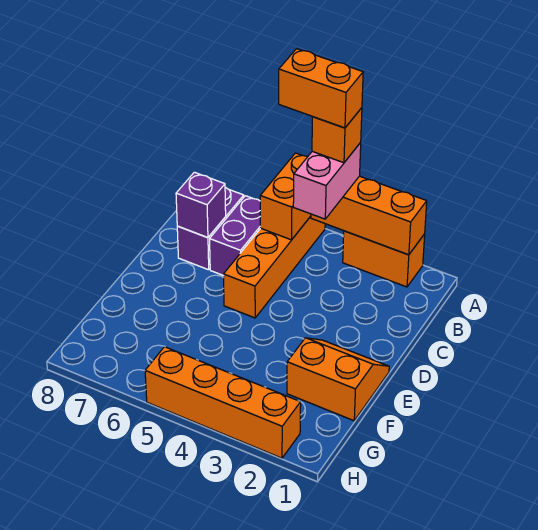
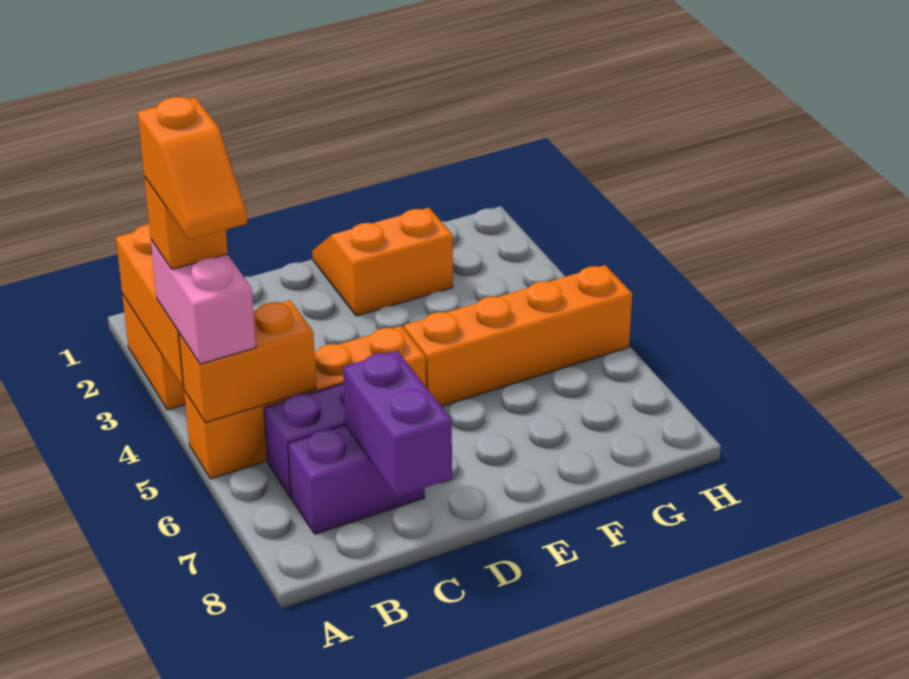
pink brick A4:B4 level 3 -> pink brick A4:A5 level 3
orange brick A4:A5 level 5 -> orange slope A4:A5 level 5 top 4
purple brick C7 level 2 -> purple brick C7:C8 level 2
orange slope E1:F2 level 1 top F -> orange slope E1:F2 level 1 top 2
orange brick H2:H5 level 1 -> orange brick E5:H5 level 1

